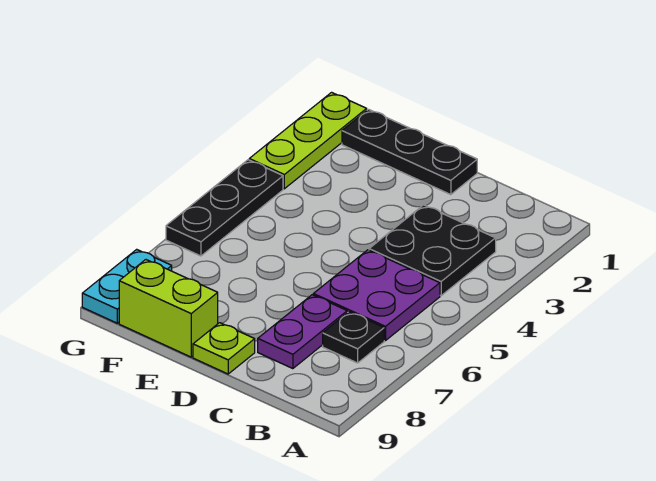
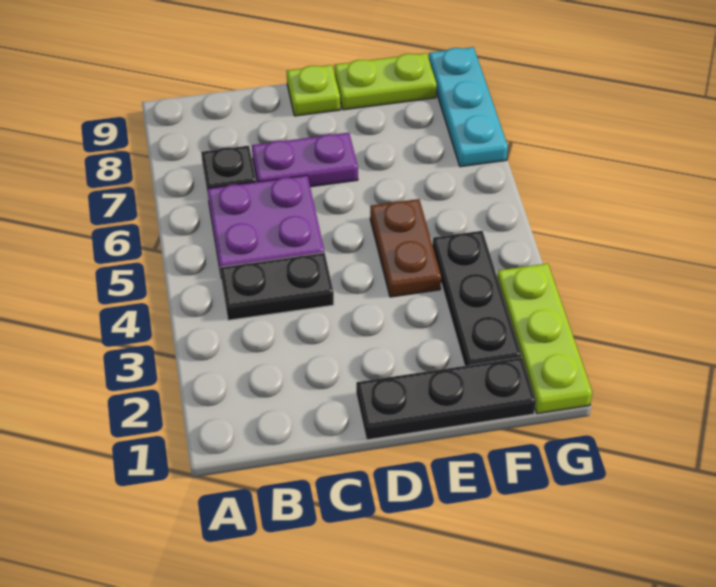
black plate B3:C4 level 1 -> black plate B4:C4 level 1
purple plate C7:C8 level 1 -> purple plate C7:D7 level 1
none -> brown plate E4:E5 level 1
lime brick E9:F9 level 1 -> lime plate E9:F9 level 1
black plate G4:G6 level 1 -> black plate F2:F4 level 1
cyan plate G8:G9 level 1 -> cyan plate G7:G9 level 1

